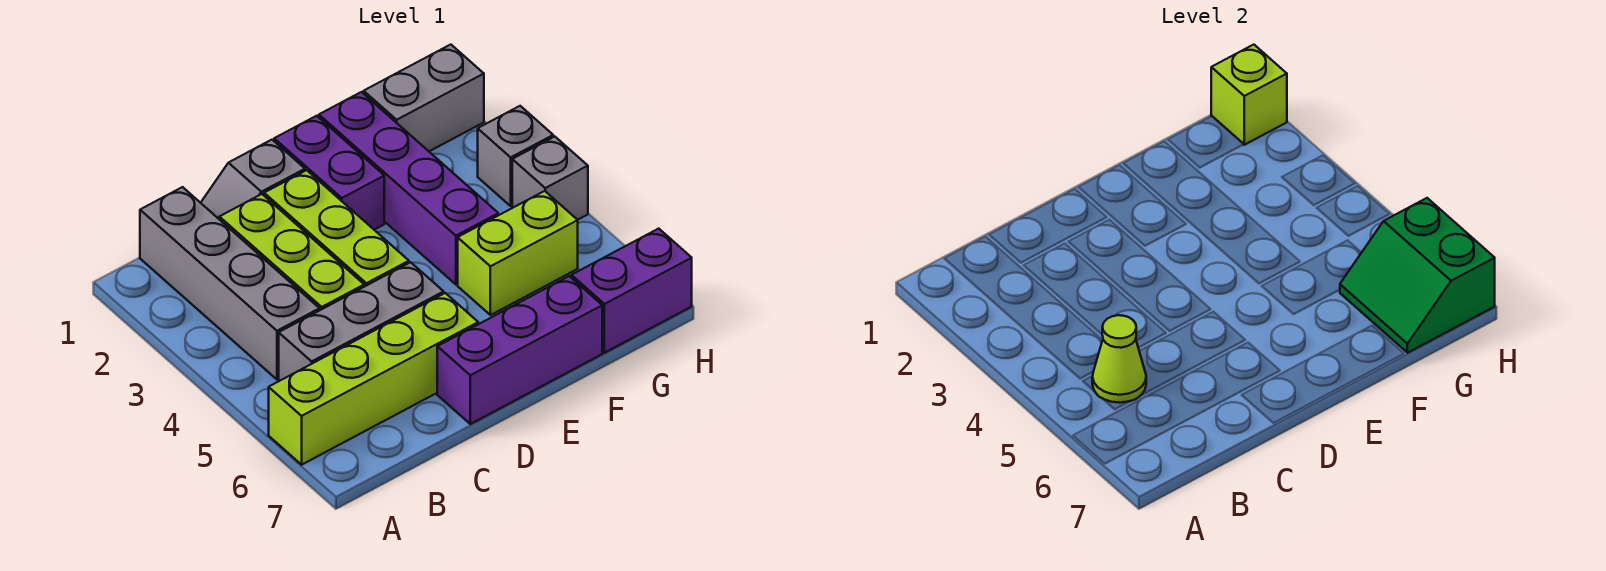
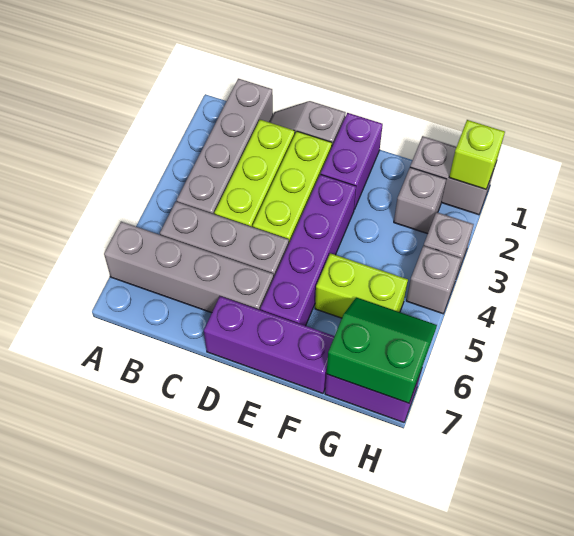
lime brick A6:D6 level 1 -> grey brick A6:D6 level 1
lime cone B5 level 2 -> none
purple brick F1:F4 level 1 -> purple brick E3:E6 level 1
none -> grey brick G2 level 1
green slope G6:H7 level 2 top H -> green slope G6:H7 level 2 top 7

